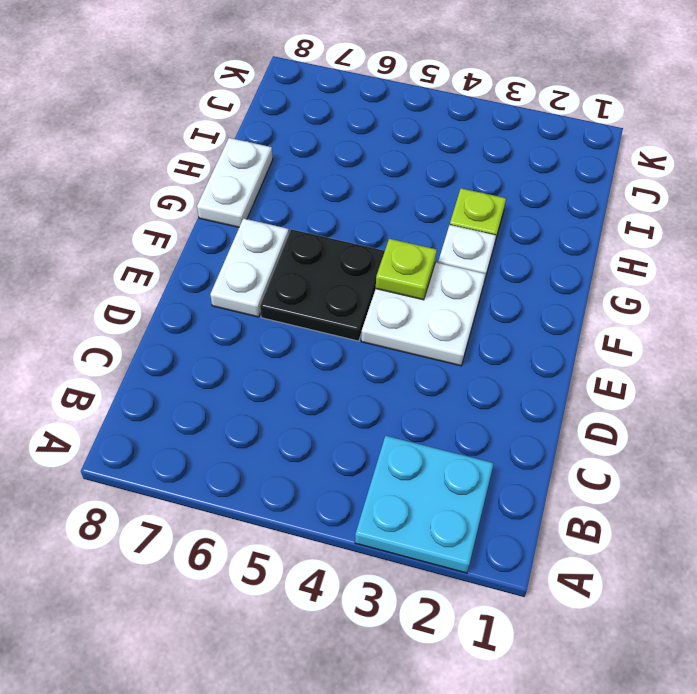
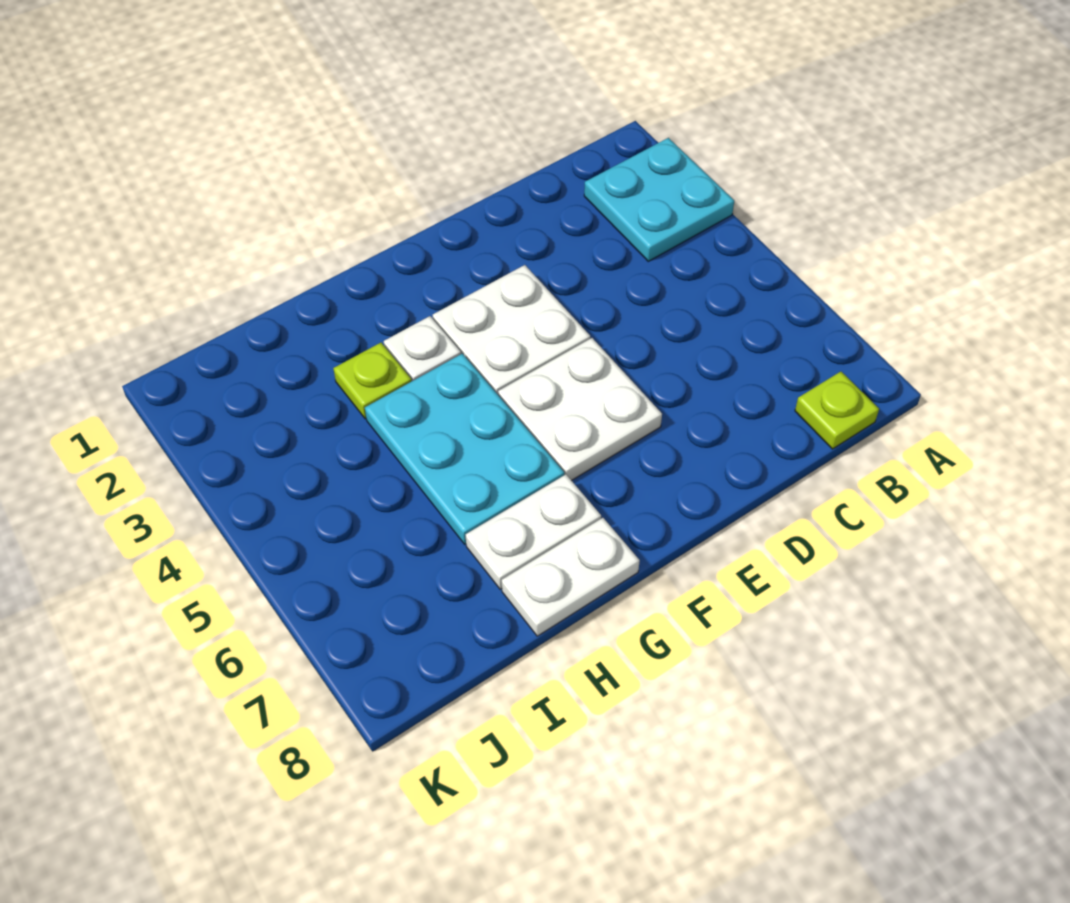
black plate E5:F6 level 1 -> white plate E5:F6 level 1
white plate E7:F7 level 1 -> white plate G7:H7 level 1
lime plate F4 level 2 -> lime plate B8 level 1
none -> cyan plate G4:H6 level 1

